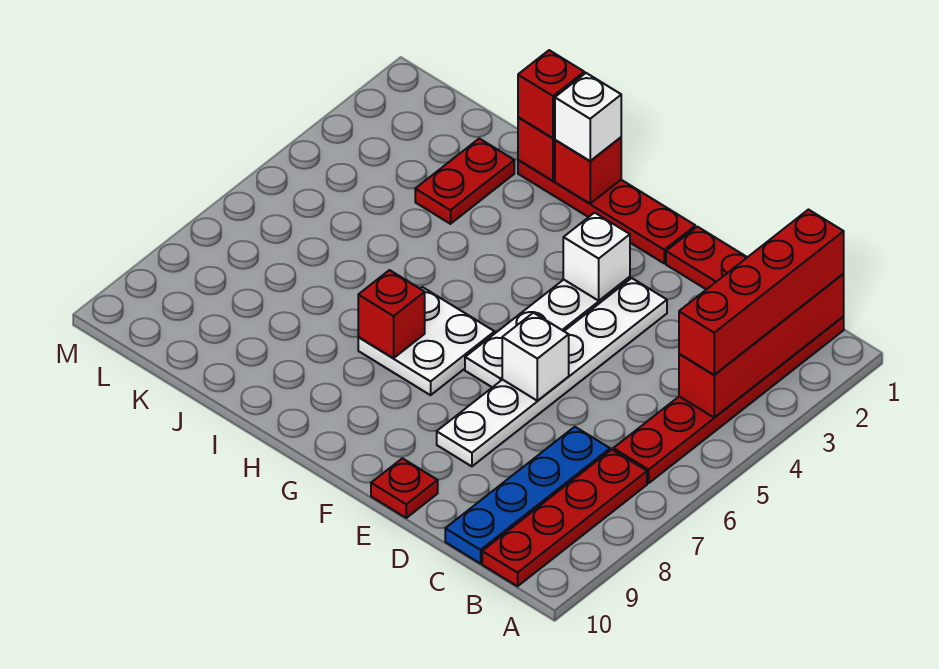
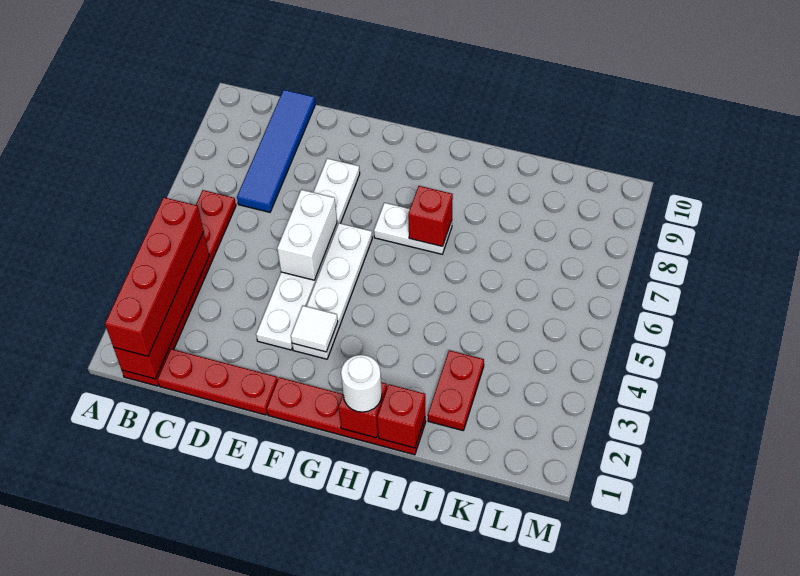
red plate B7:B10 level 1 -> none
blue plate C7:C10 level 1 -> blue tile C7:C10 level 1
white brick E6 level 2 -> white brick E5:E6 level 2
red plate E10 level 1 -> none
white brick F3 level 2 -> white tile F3 level 2
white plate G6:H7 level 1 -> white plate G7:H7 level 1
white brick H1 level 3 -> white round brick H1 level 3
red brick I1 level 3 -> none

